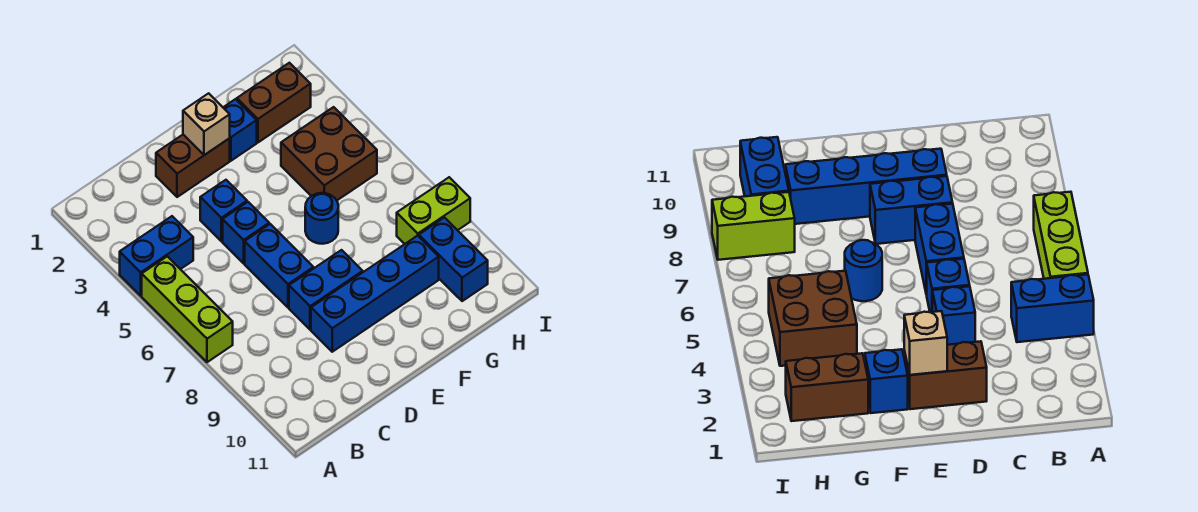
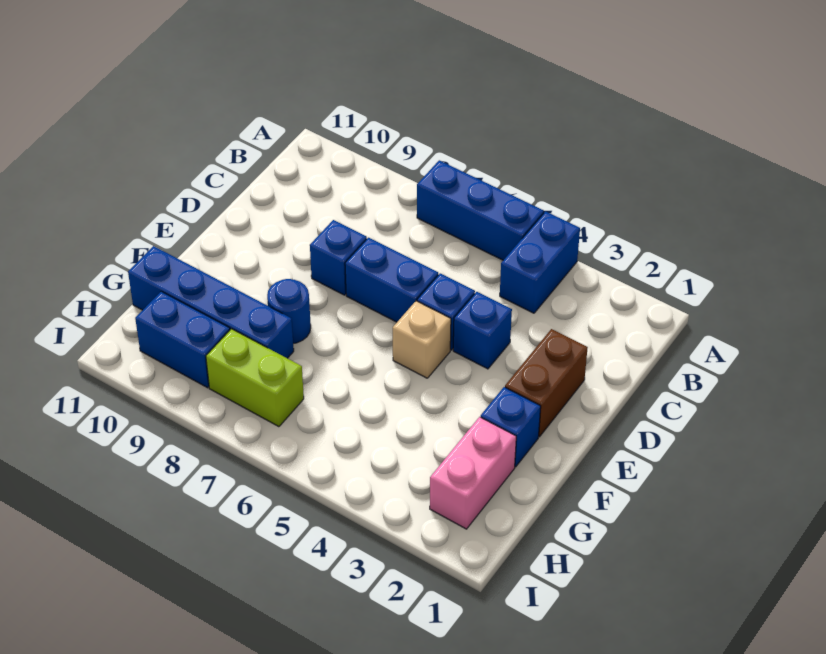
lime brick A5:A7 level 1 -> blue brick A5:A7 level 1
blue brick D8:E8 level 1 -> blue brick D8 level 1
blue brick D9:G9 level 1 -> blue brick G8:G11 level 1
tan brick E2 level 2 -> tan brick E5 level 1
blue round brick F6 level 1 -> blue round brick F8 level 1
brown brick G2:H2 level 1 -> pink brick G2:H2 level 1
brown brick G4:H5 level 1 -> none
lime brick H8:I8 level 1 -> lime brick H7:H8 level 1

